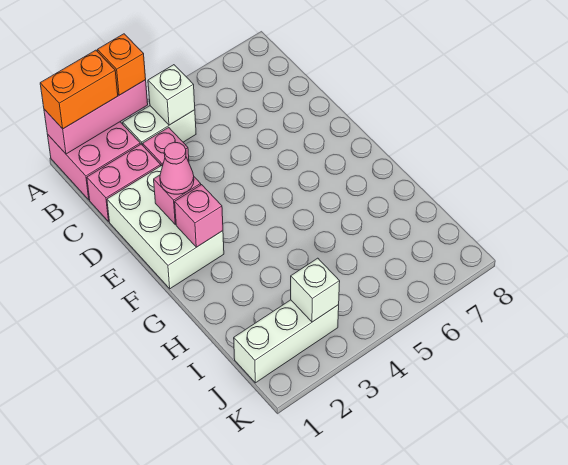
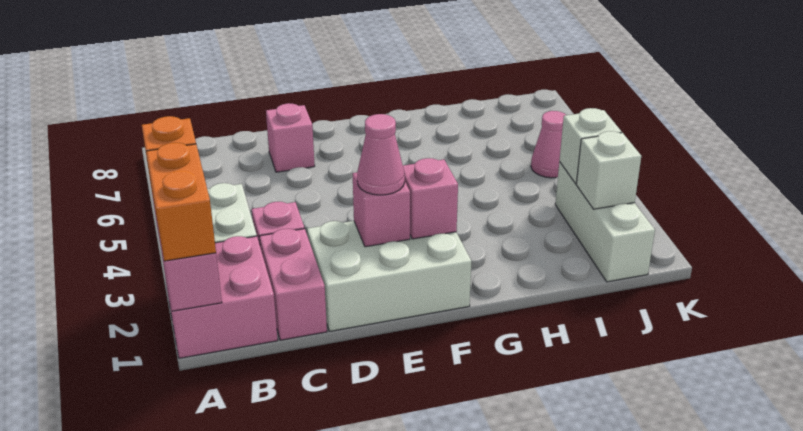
white brick B4 level 2 -> white brick J2 level 2
none -> pink brick D7 level 1
none -> pink cone J5 level 1

